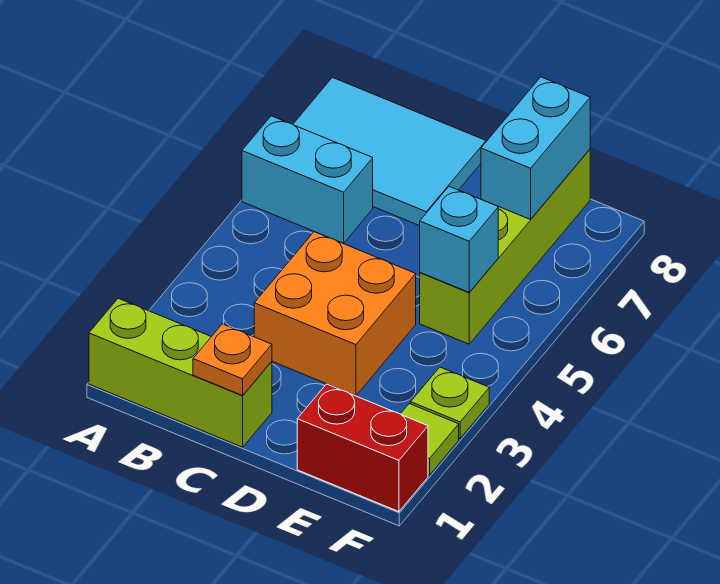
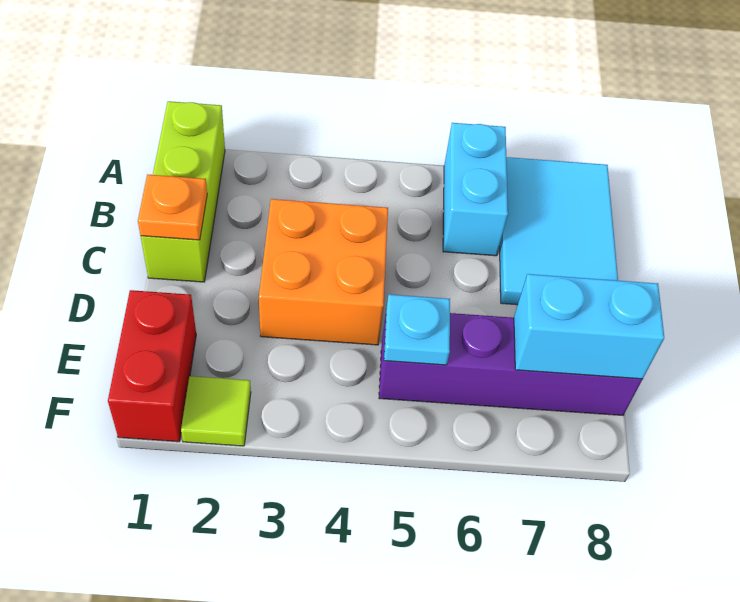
lime brick E5:E8 level 1 -> purple brick E5:E8 level 1
cyan brick E5 level 2 -> cyan plate E5 level 2
lime plate F3 level 1 -> none

